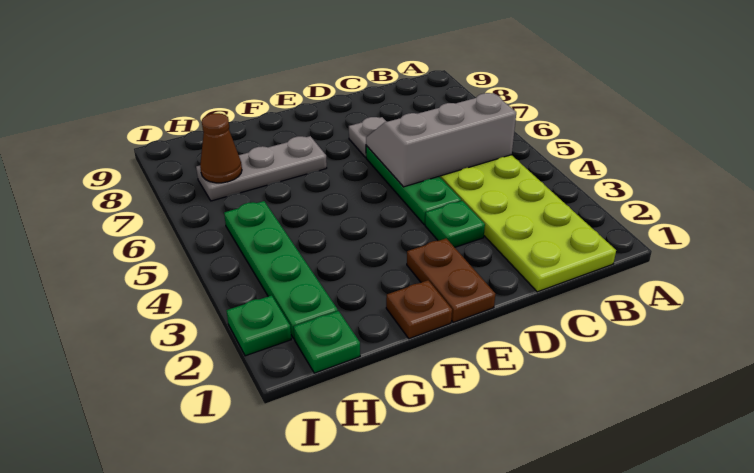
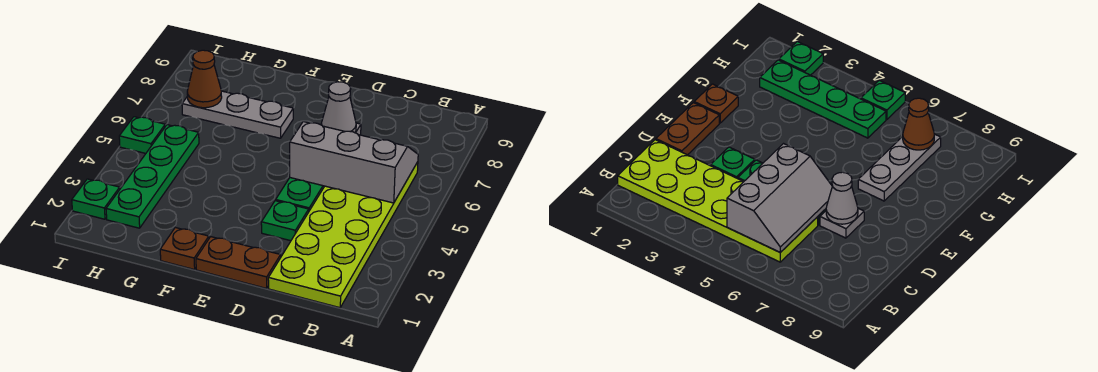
none -> grey cone D7 level 2
brown plate E1:E2 level 1 -> brown plate D1:E1 level 1
green plate H1 level 1 -> green plate I5 level 1

